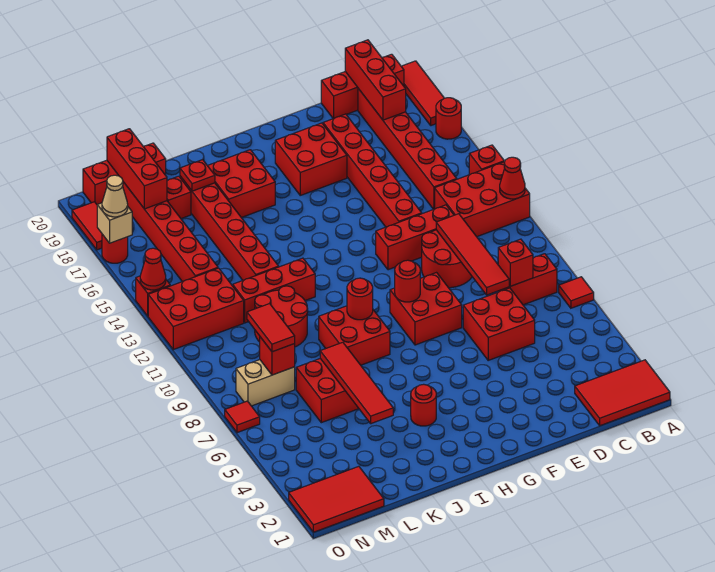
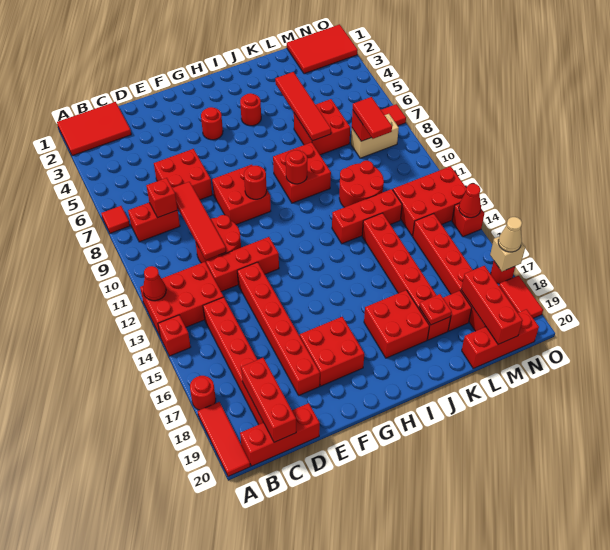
none -> red round brick G4 level 1

